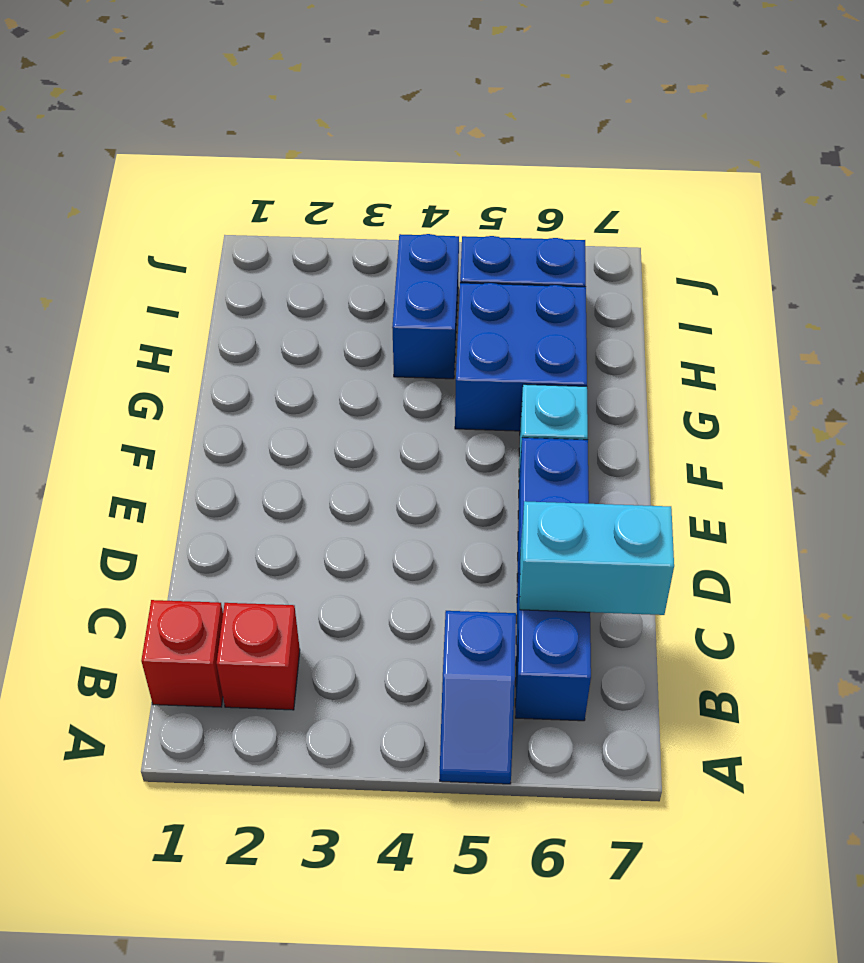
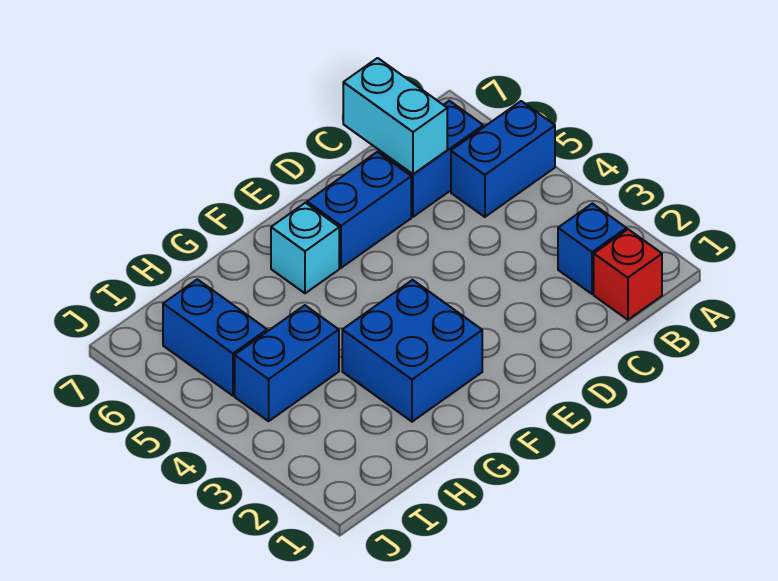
blue slope A5:B5 level 1 top B -> blue brick A5:B5 level 1
red brick B2 level 1 -> blue brick B2 level 1
blue brick G5:H6 level 1 -> blue brick F2:G3 level 1

